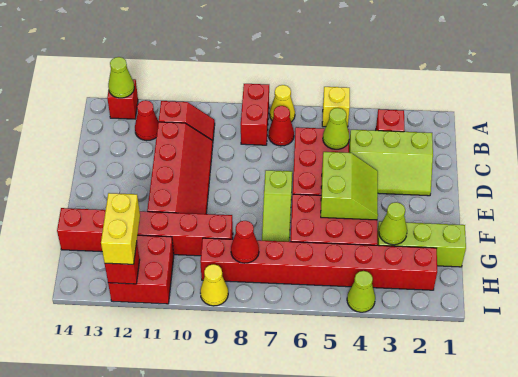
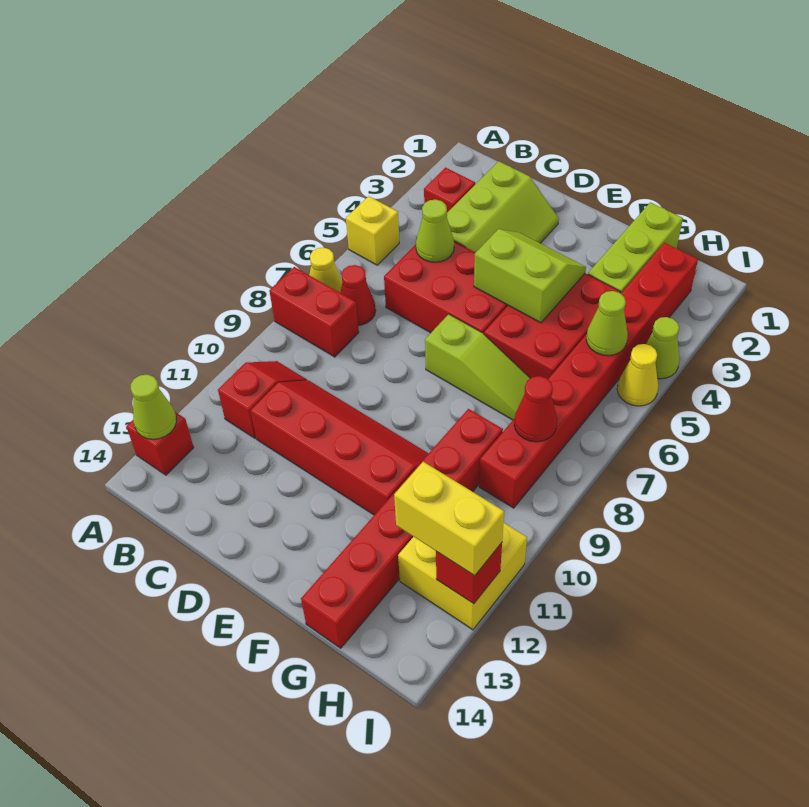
red cone B12 level 1 -> none
lime cone G3 level 2 -> lime cone H5 level 2
red brick H11:I12 level 1 -> yellow brick H11:I12 level 1
yellow cone I9 level 1 -> yellow cone I5 level 1

